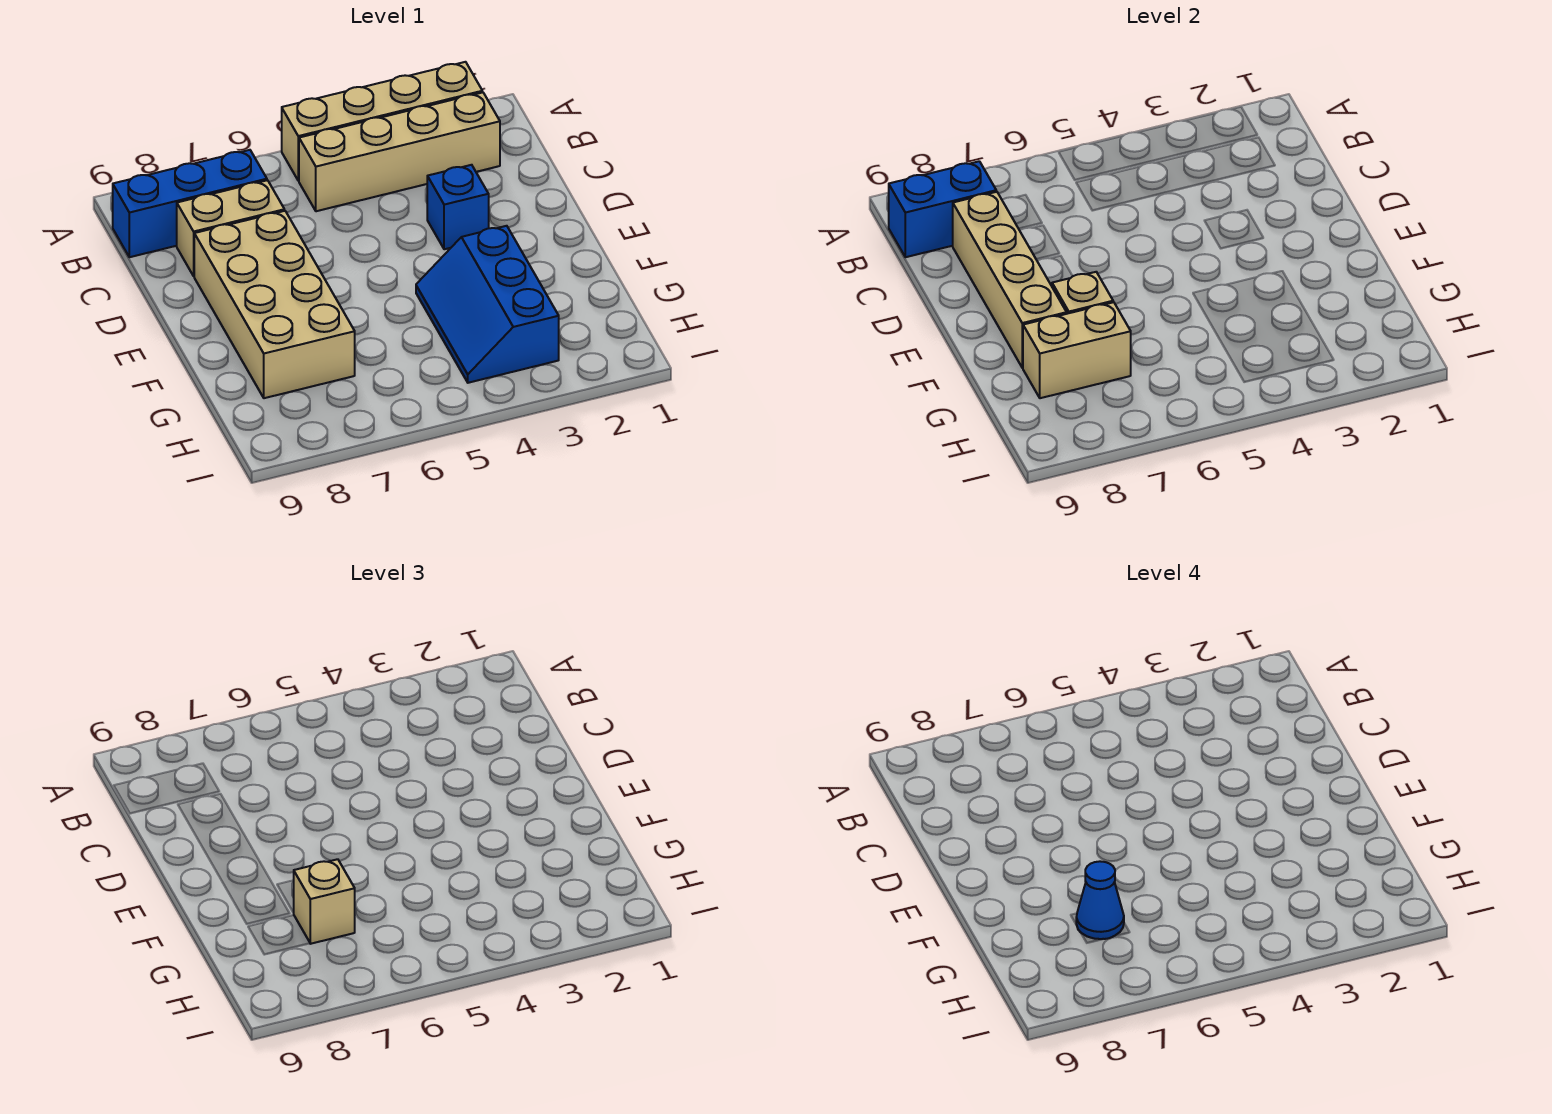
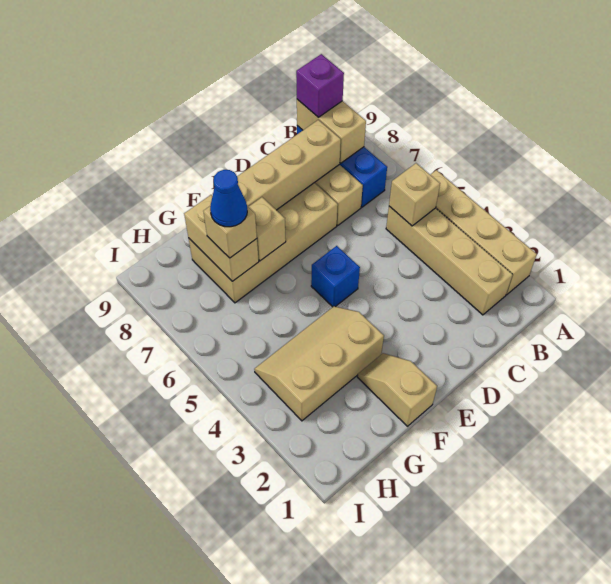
none -> tan brick B5 level 2
blue brick B8:B9 level 2 -> tan brick B8:B9 level 2
none -> purple brick B9 level 3
blue brick D3 level 1 -> blue brick E5 level 1
none -> tan slope F1:F2 level 1 top 1
blue slope F3:H4 level 1 top 3 -> tan slope F3:H4 level 1 top 3

